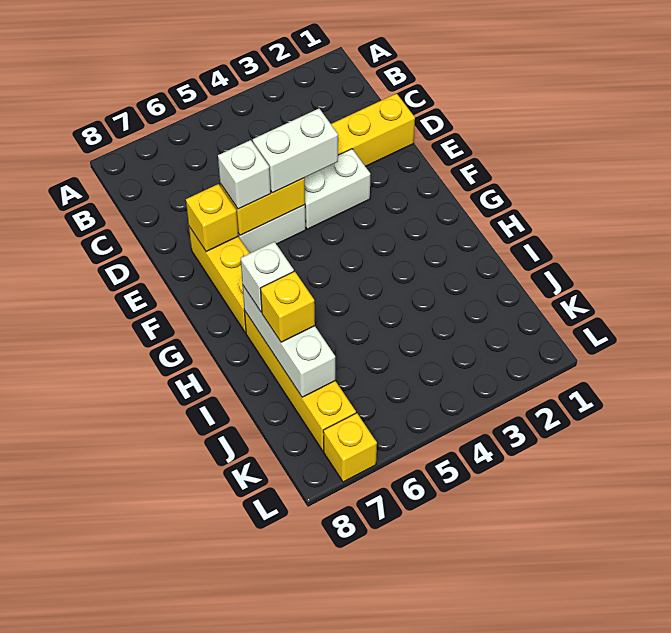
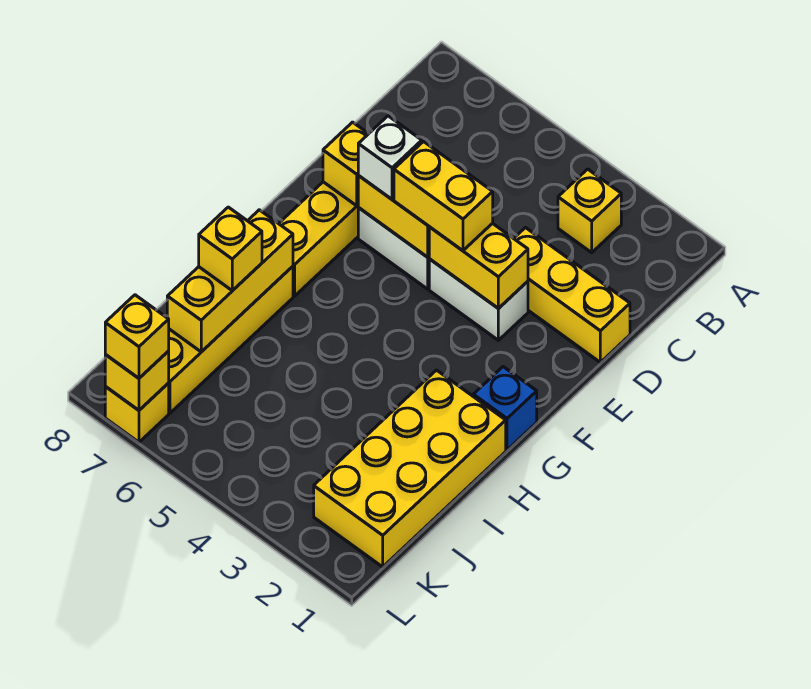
none -> yellow brick B3 level 1
none -> yellow brick E3:E4 level 2
white brick E4:E5 level 3 -> yellow brick E4:E5 level 3
none -> blue brick G1 level 1
none -> yellow brick H1:K2 level 1
white brick H7:J7 level 2 -> yellow brick H7:J7 level 2
white brick H7 level 3 -> none
none -> yellow brick L7 level 2
none -> yellow brick L7 level 3

